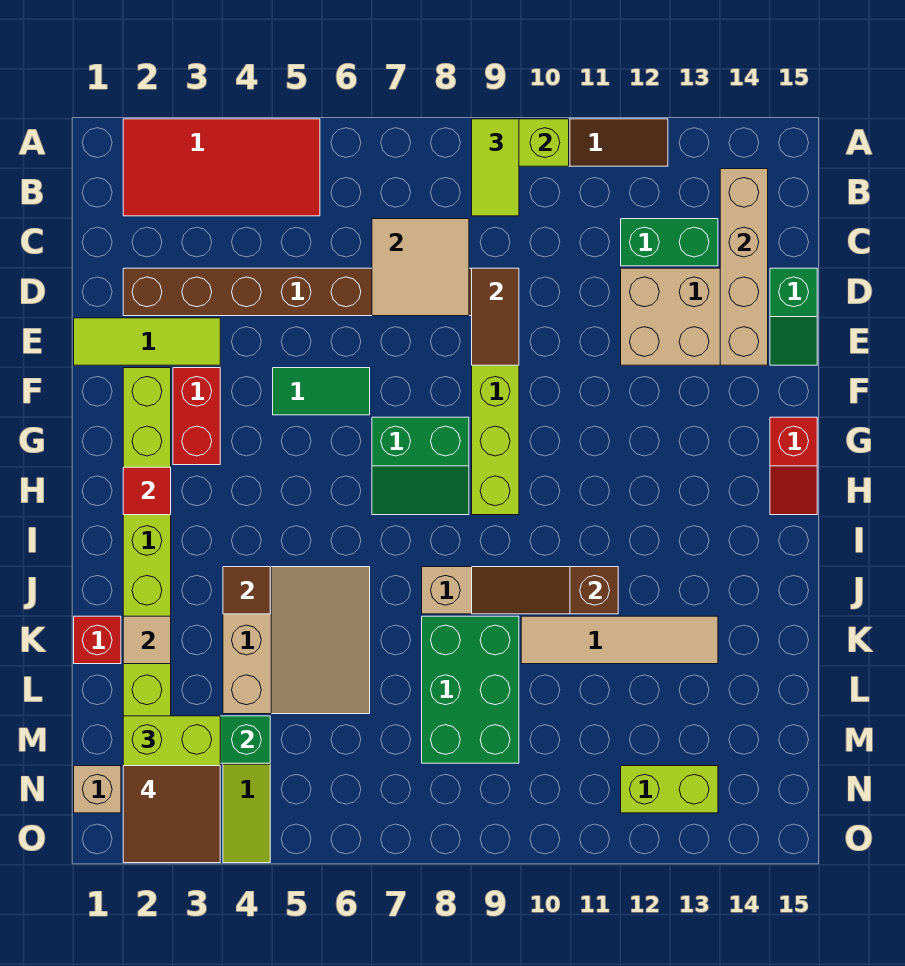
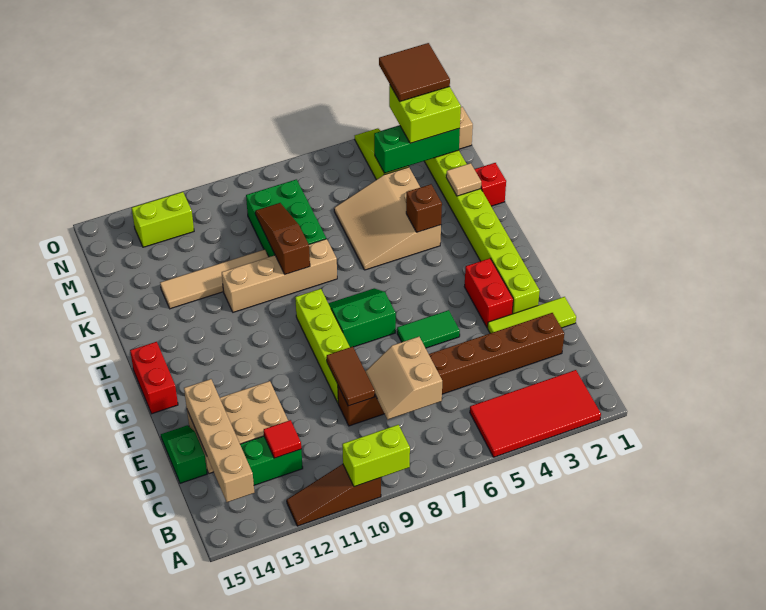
lime tile A9:B9 level 3 -> none
tan tile C7:D8 level 2 -> tan slope C7:D8 level 2 top 7
red slope G15:H15 level 1 top G -> red brick G15:H15 level 1
red tile H2 level 2 -> red tile C12 level 2
brown tile J4 level 2 -> brown brick J4 level 2
brown slope J9:J11 level 2 top 11 -> brown slope J9:L9 level 2 top J

